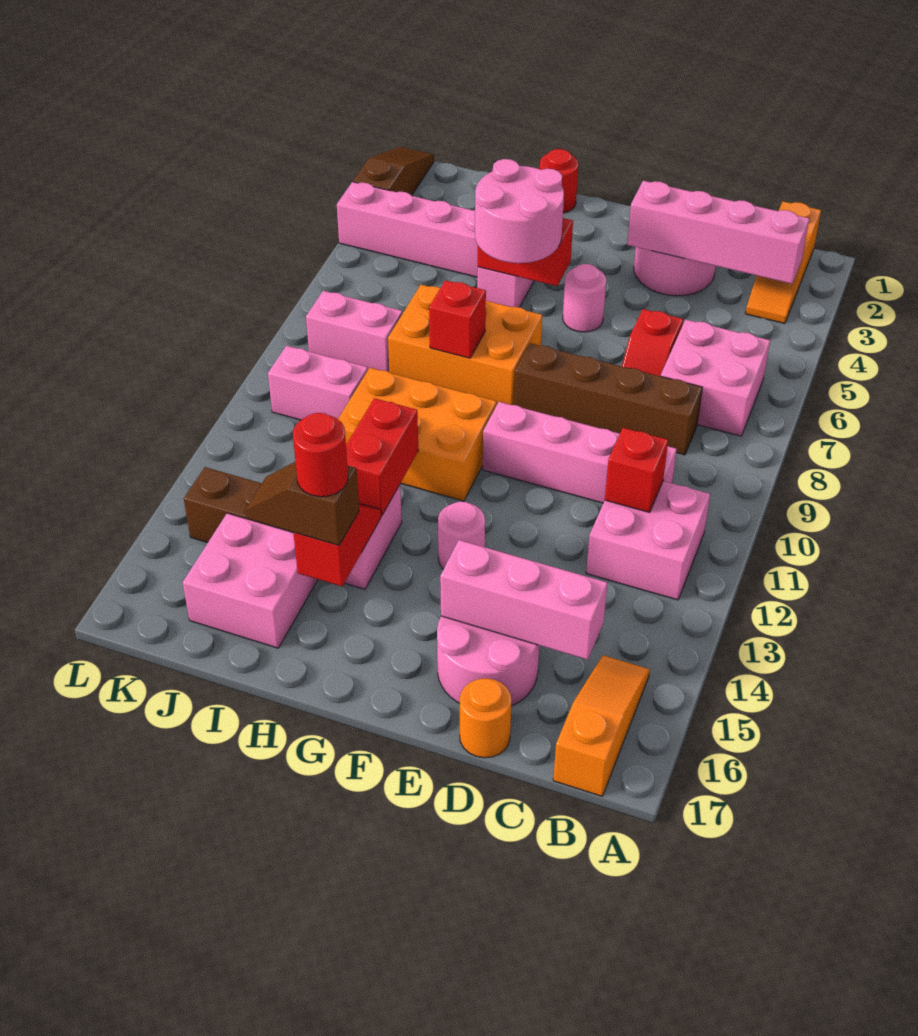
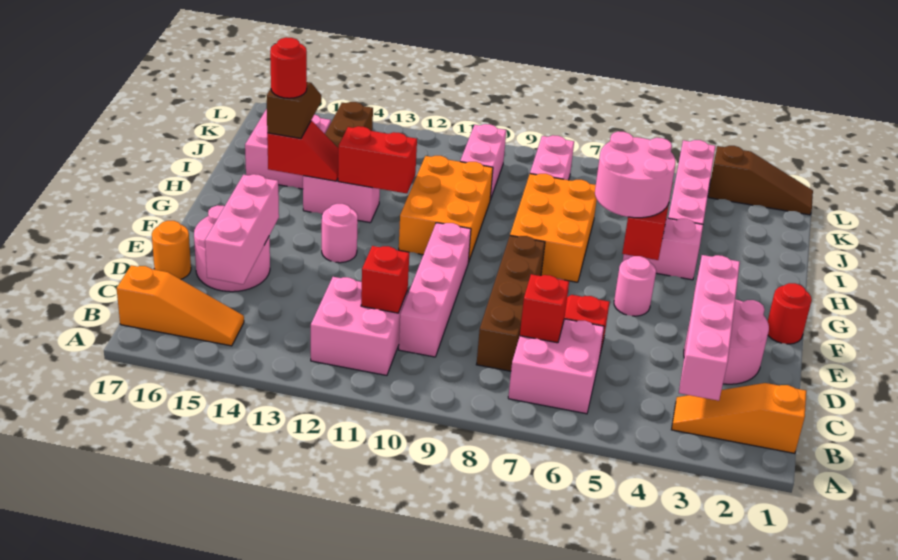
red round brick H1 level 1 -> red round brick F1 level 1
red brick H8 level 2 -> red brick C7 level 2

